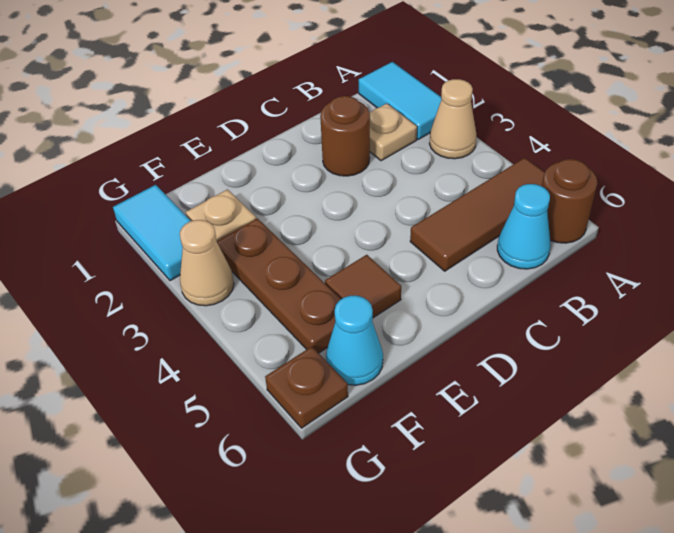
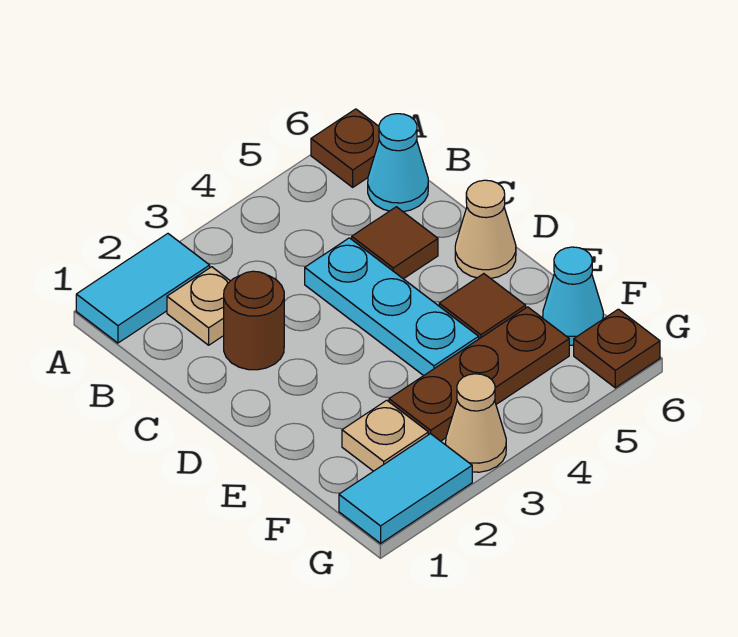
tan cone A3 level 1 -> tan cone D6 level 1
brown tile A5:C5 level 1 -> brown tile C5 level 1
brown round brick A6 level 1 -> brown plate A6 level 1
none -> cyan plate C4:E4 level 1

